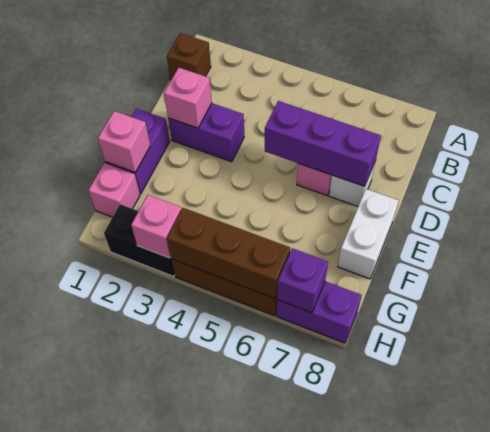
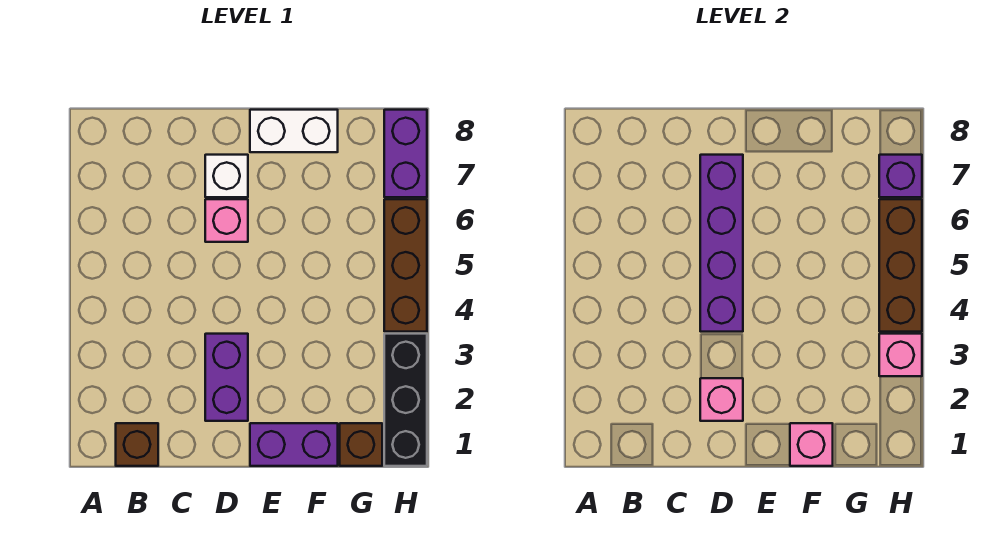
purple brick D5:D7 level 2 -> purple brick D4:D7 level 2
pink brick G1 level 1 -> brown brick G1 level 1
black brick H2:H3 level 1 -> black brick H1:H3 level 1

